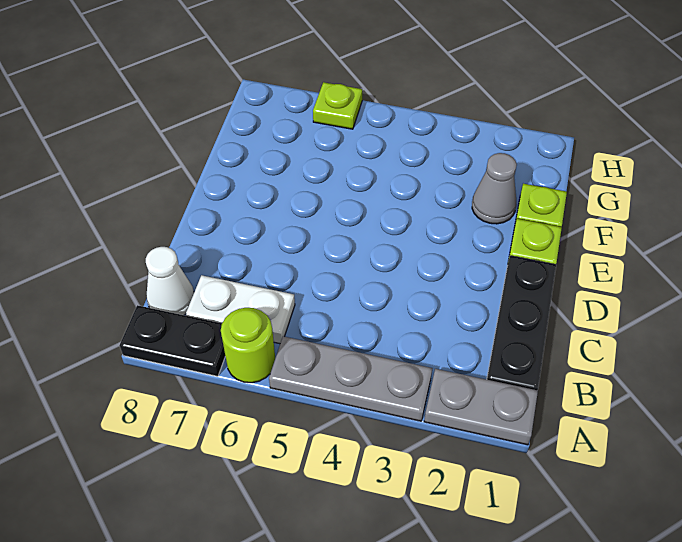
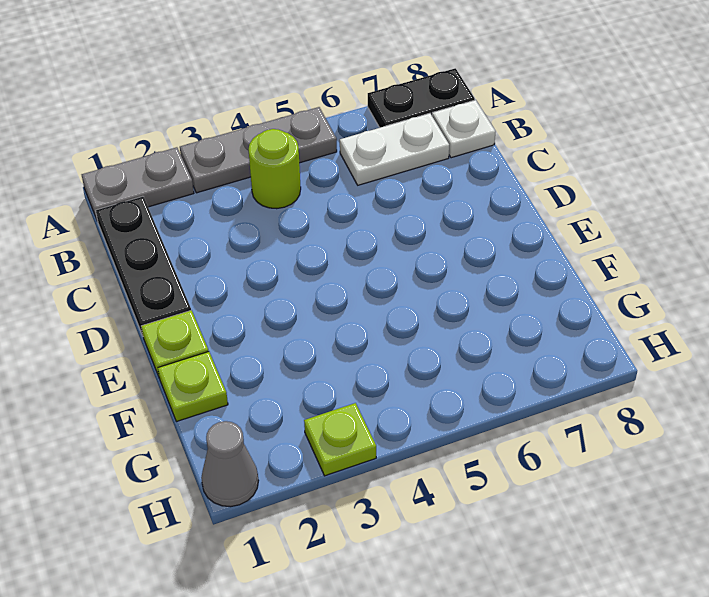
lime round brick A6 level 1 -> lime round brick B4 level 1
white cone B8 level 1 -> white plate B8 level 1
grey cone F2 level 1 -> grey cone H1 level 1
lime plate H6 level 1 -> lime plate H3 level 1

